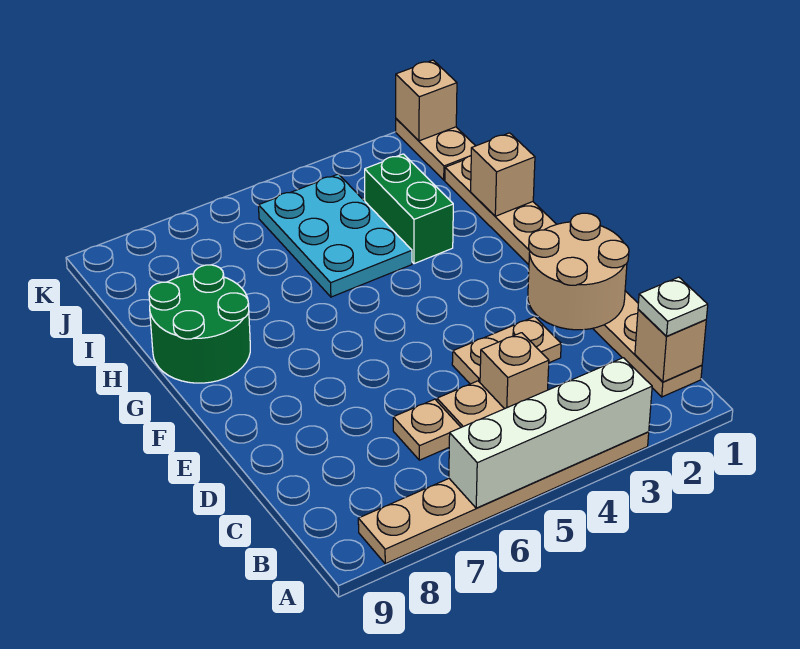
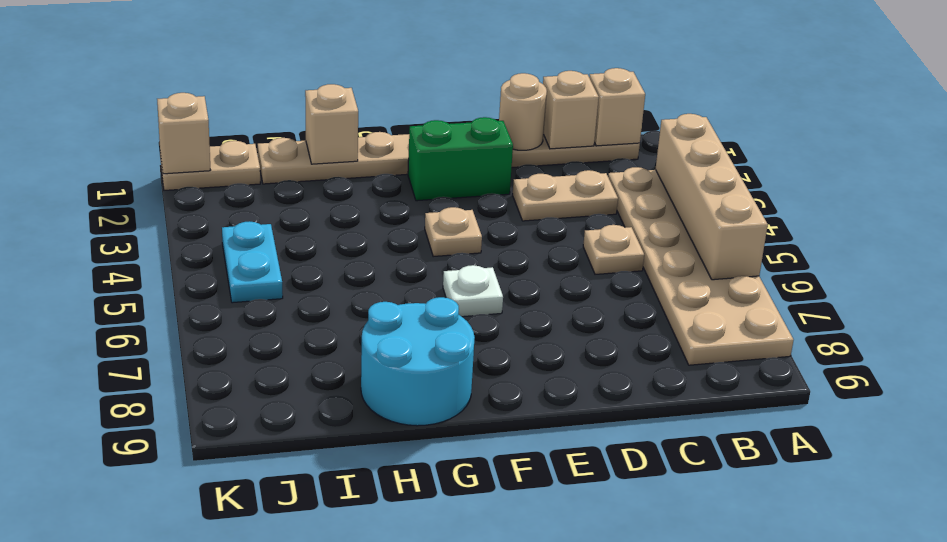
tan plate A3:A8 level 1 -> tan plate A3:B8 level 1
white brick A3:A6 level 2 -> tan brick A3:A6 level 2
white plate B1 level 3 -> white plate F6 level 1
tan brick C4 level 1 -> tan brick C1 level 2
tan plate C6 level 1 -> tan plate F4 level 1
tan round brick D1:E2 level 2 -> tan round brick D1 level 2
tan plate D3:D4 level 1 -> tan plate C3:D3 level 1
green round brick G8:H9 level 1 -> cyan round brick G8:H9 level 1
green brick H3:I3 level 1 -> green brick E2:F2 level 1
cyan plate H4:J5 level 1 -> cyan plate J4:J5 level 1

